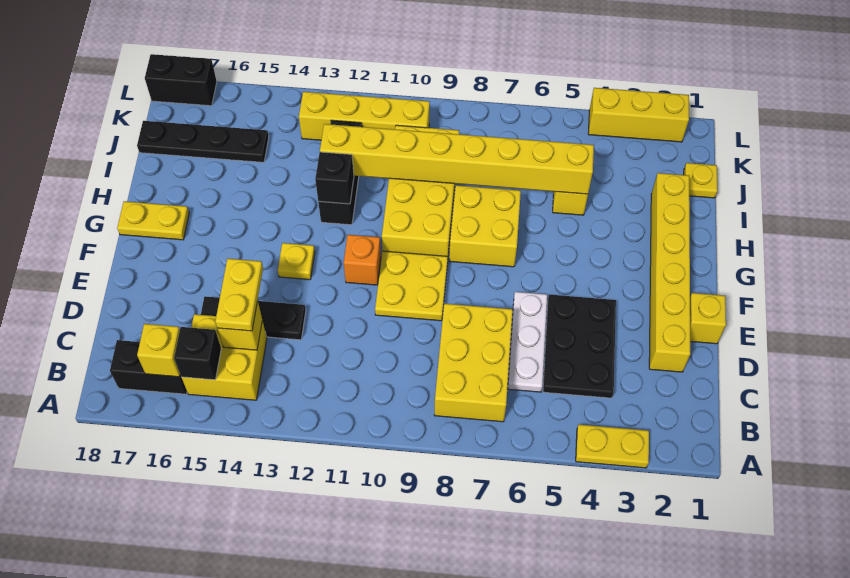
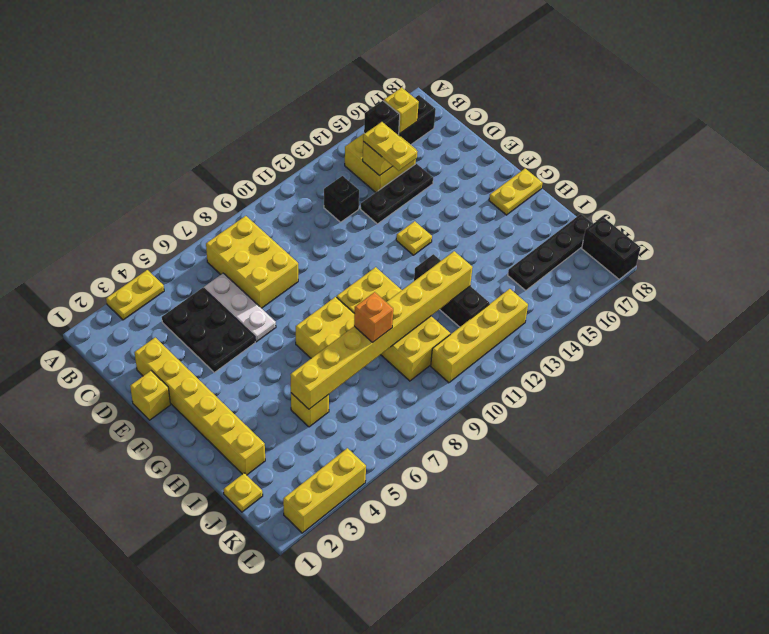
yellow plate E9:F10 level 1 -> none
orange brick F11 level 1 -> orange brick I8 level 3
black brick H12 level 2 -> black brick C12 level 1
black brick L17:L18 level 1 -> black brick K18:L18 level 1

